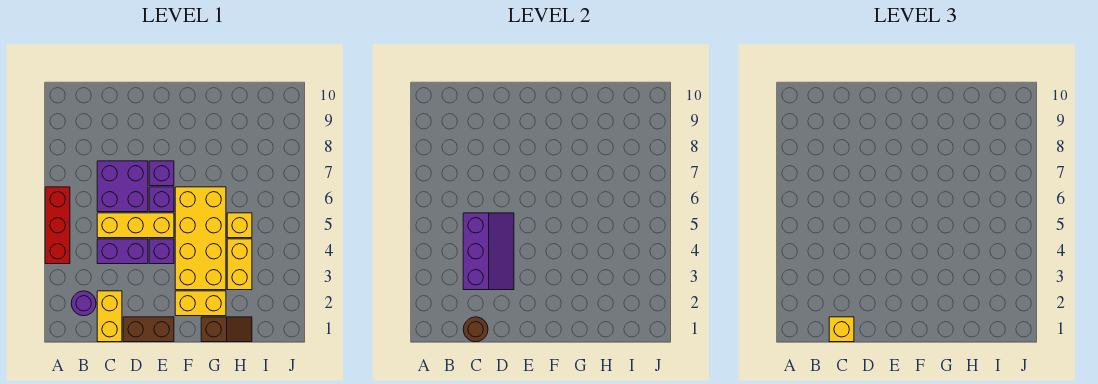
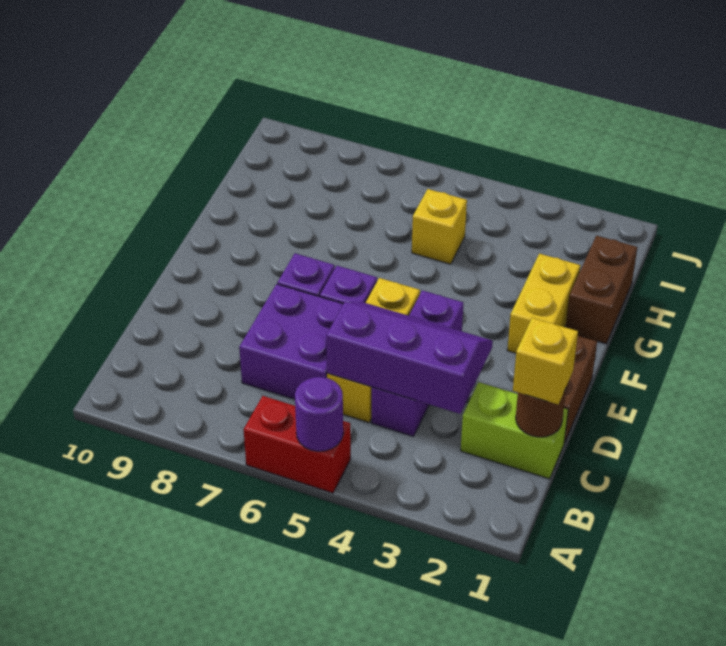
red brick A4:A6 level 1 -> red brick A5:A6 level 1
purple round brick B2 level 1 -> purple round brick A5 level 2
yellow brick C1:C2 level 1 -> lime brick C1:C2 level 1
yellow brick F3:G6 level 1 -> none
brown slope G1:H1 level 1 top G -> brown brick G1:H1 level 1
yellow brick H3:H4 level 1 -> none

